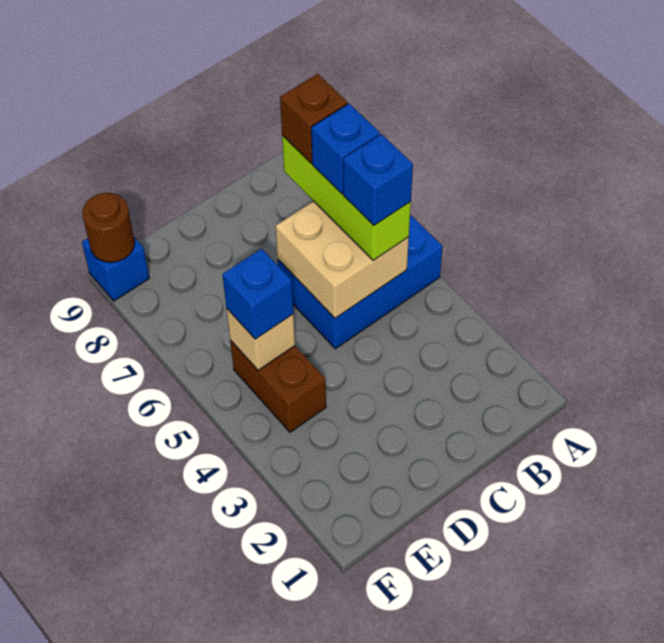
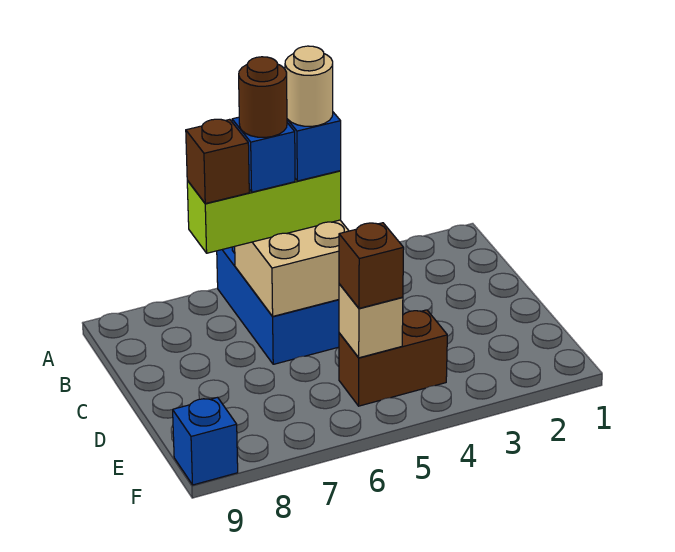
none -> tan round brick B5 level 5
blue brick E5 level 3 -> brown brick E5 level 3
brown round brick F9 level 2 -> brown round brick B6 level 5

